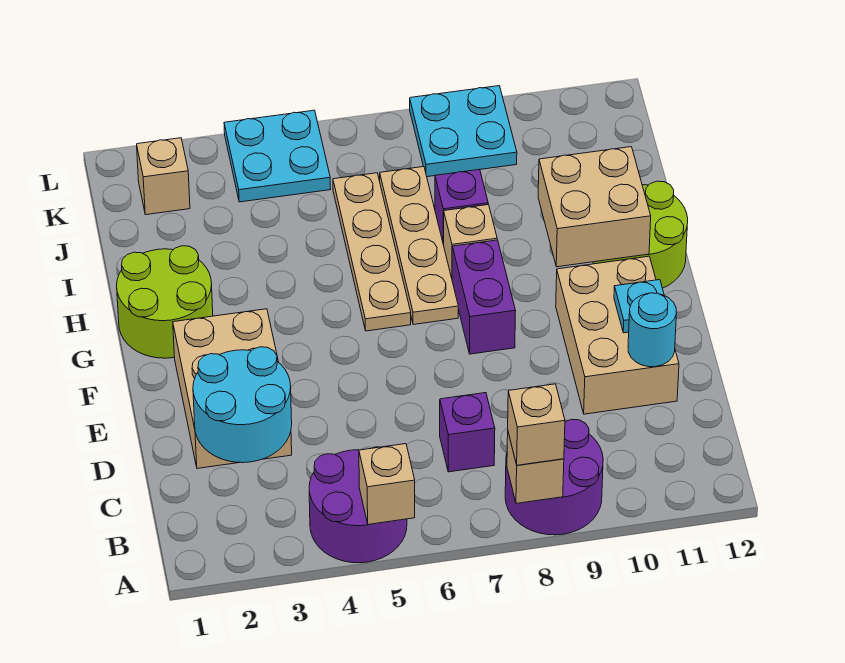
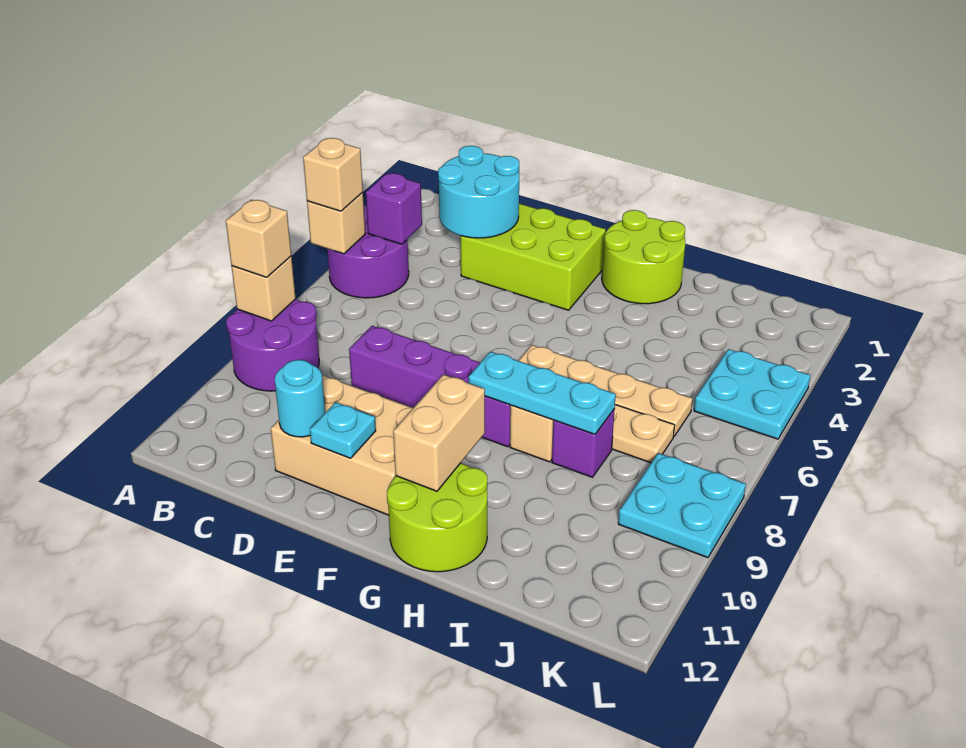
purple brick C7 level 1 -> purple brick B4 level 2
tan brick D2:F3 level 1 -> lime brick D2:F3 level 1
purple brick F8:G8 level 1 -> purple brick D8:G8 level 1
none -> cyan plate G8:I8 level 2
tan brick G10:H11 level 2 -> tan brick G10:G11 level 2
tan brick K2 level 1 -> tan brick A5 level 3

